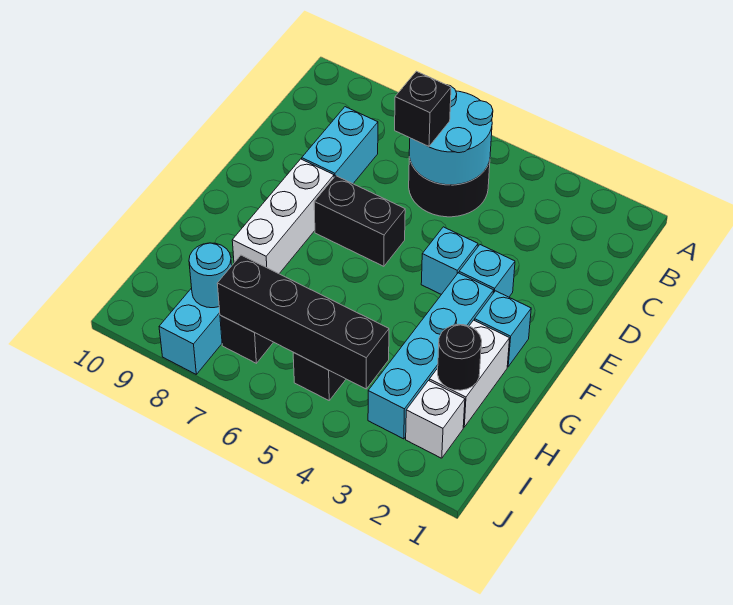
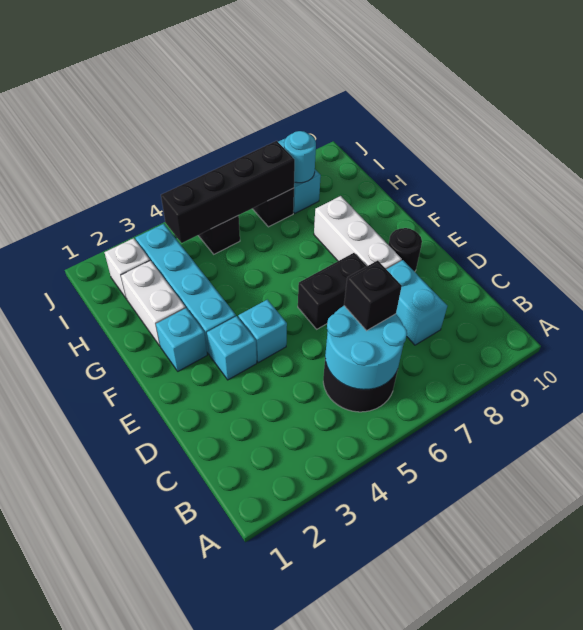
black round brick H2 level 2 -> black round brick E9 level 1

